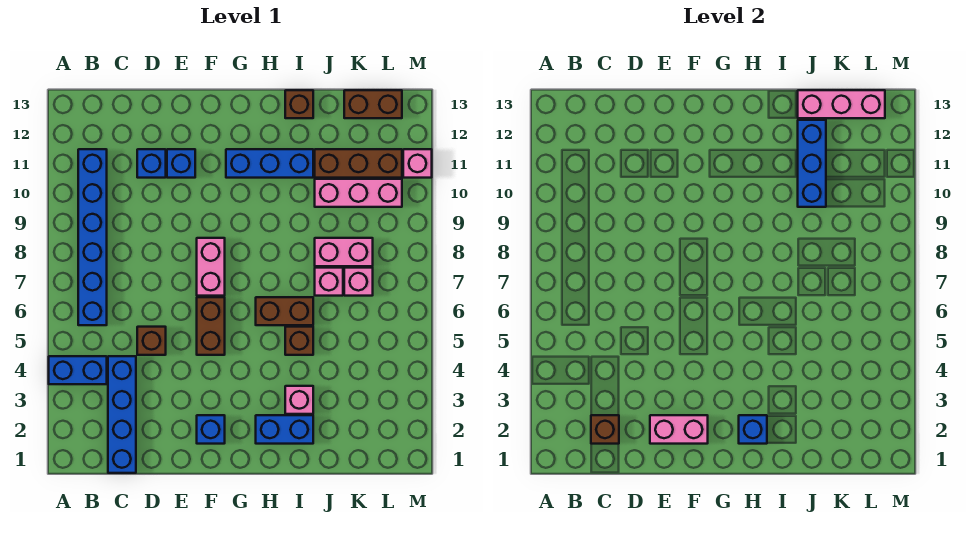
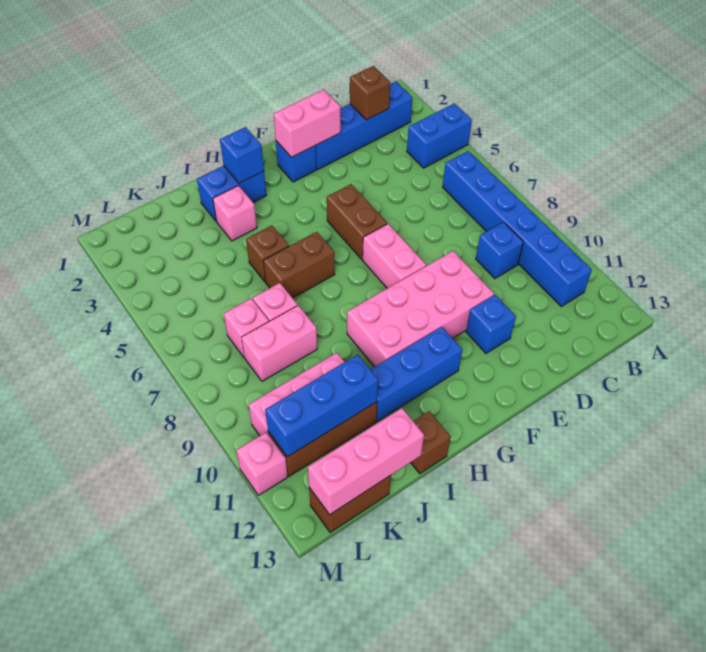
blue brick C1:C4 level 1 -> blue brick B2:E2 level 1
brown brick D5 level 1 -> none
blue brick D11 level 1 -> blue brick C9 level 1
none -> pink brick E9:H10 level 1
blue brick J10:J12 level 2 -> blue brick J11:L11 level 2

